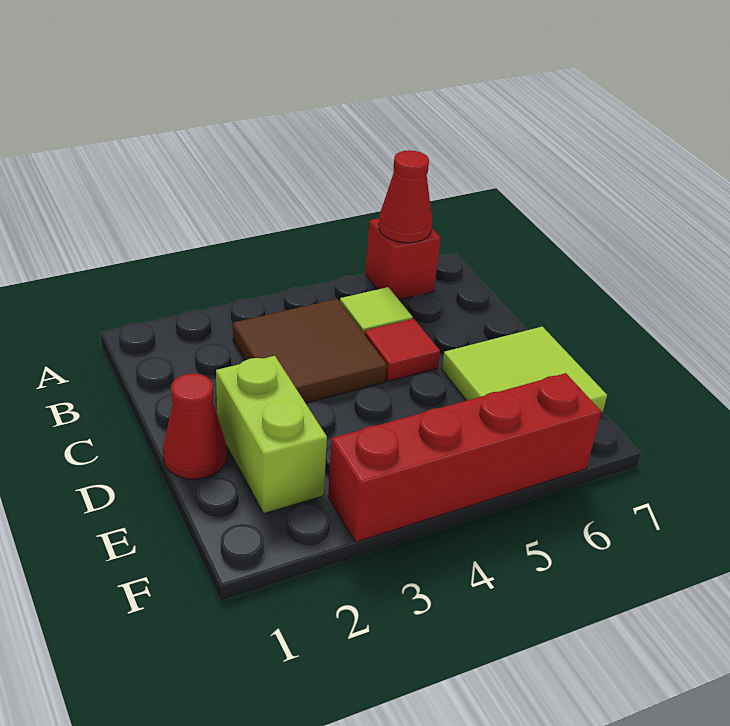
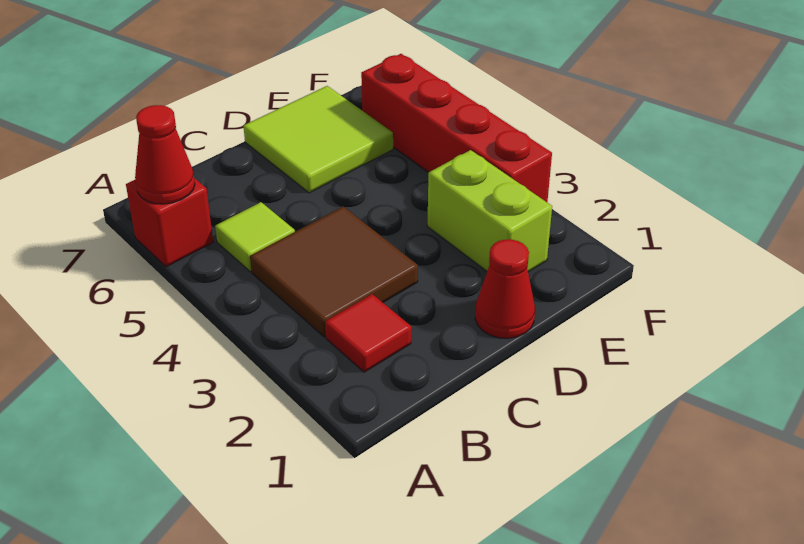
red tile C5 level 1 -> red tile B2 level 1
lime brick D2:E2 level 1 -> lime brick E2:E3 level 1

